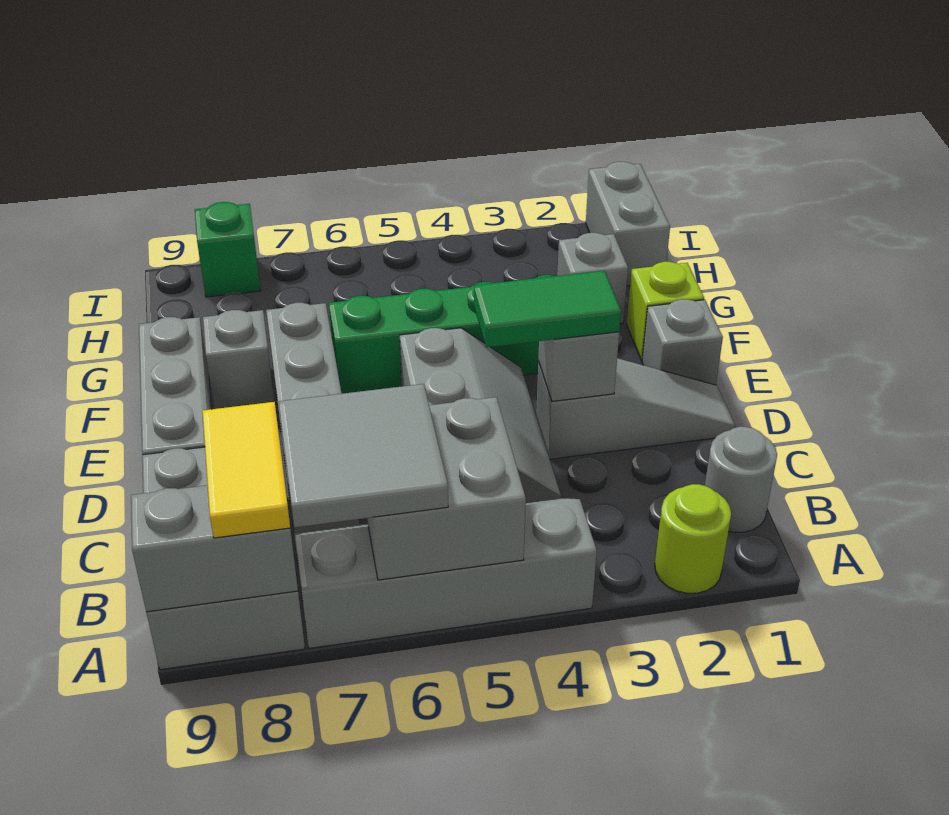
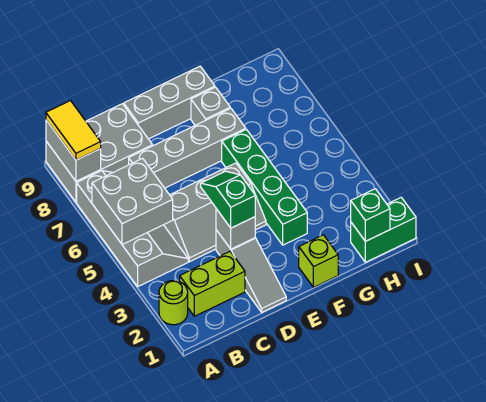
grey tile A6:B7 level 3 -> none
yellow tile A8:B8 level 3 -> yellow tile A8:A9 level 3
grey round brick B1 level 1 -> none
none -> lime brick B2:C2 level 1
green tile D3:D4 level 3 -> green slope D3:D4 level 3 top 3
grey brick E1 level 1 -> none
grey brick G2 level 1 -> none
grey brick H1:I1 level 1 -> green brick H1:I1 level 1
green brick I8 level 1 -> green brick H1 level 2

